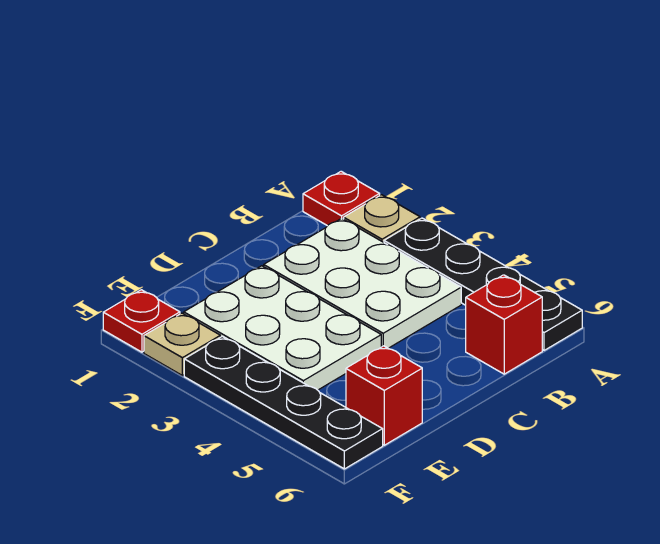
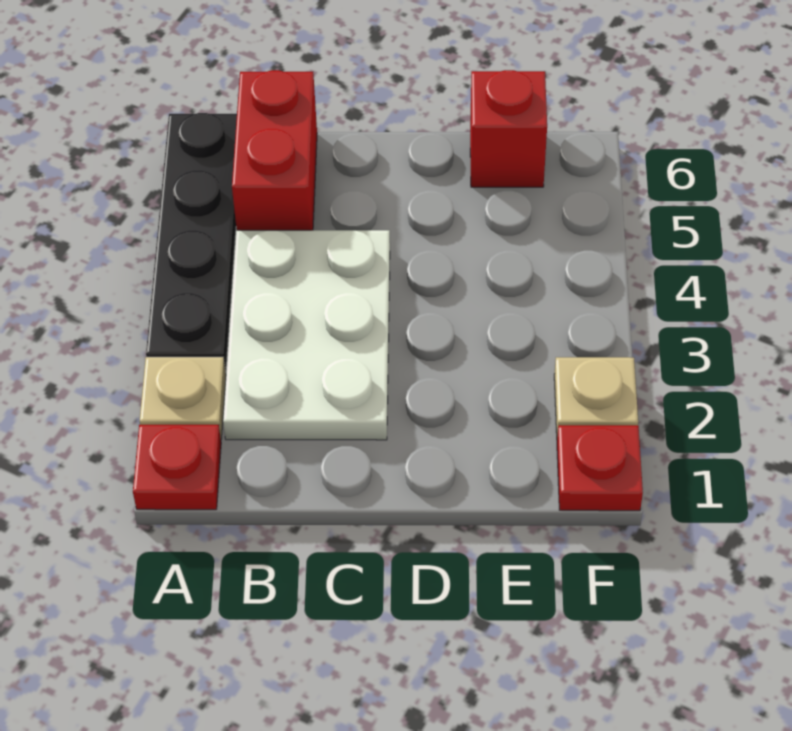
red brick B6 level 1 -> red brick B5:B6 level 1
white plate D2:E4 level 1 -> none
black plate F3:F6 level 1 -> none

